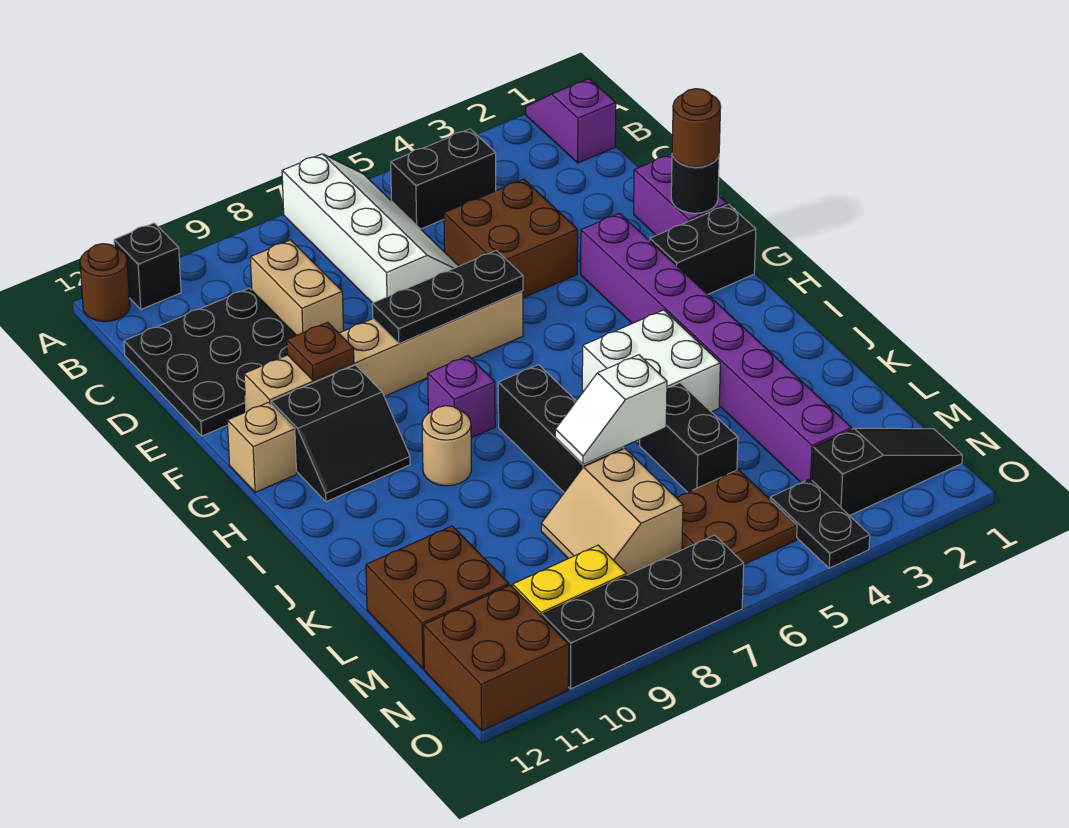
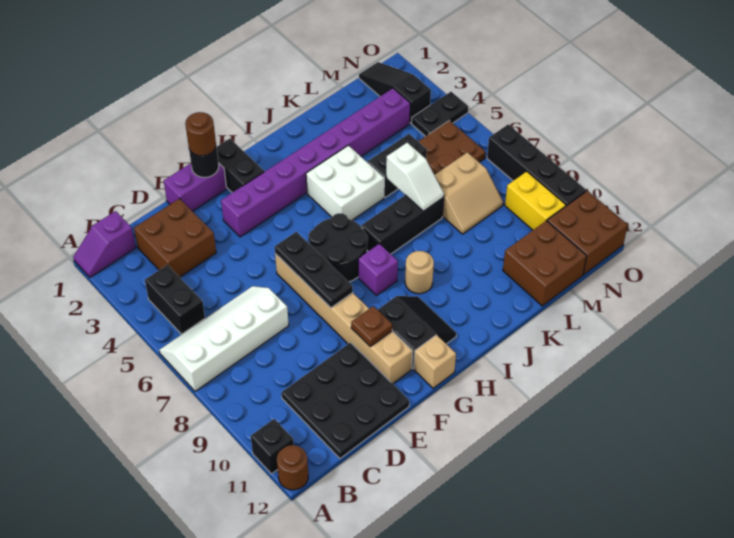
tan brick C9:D9 level 1 -> none
brown brick D4:E5 level 1 -> brown brick C2:D3 level 1
none -> black round brick G6:H7 level 1

